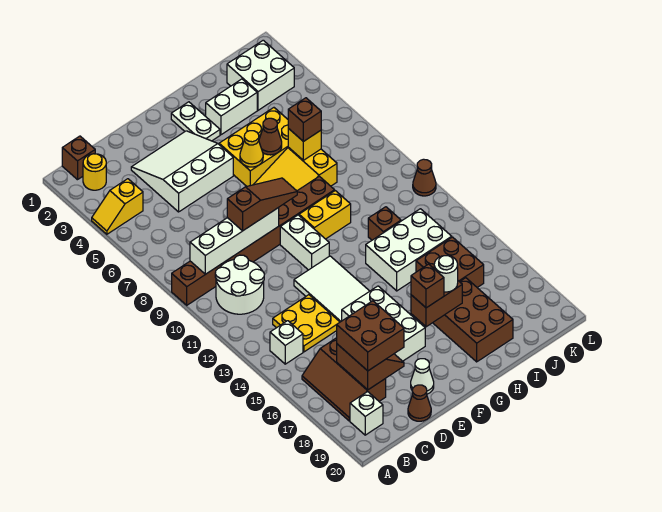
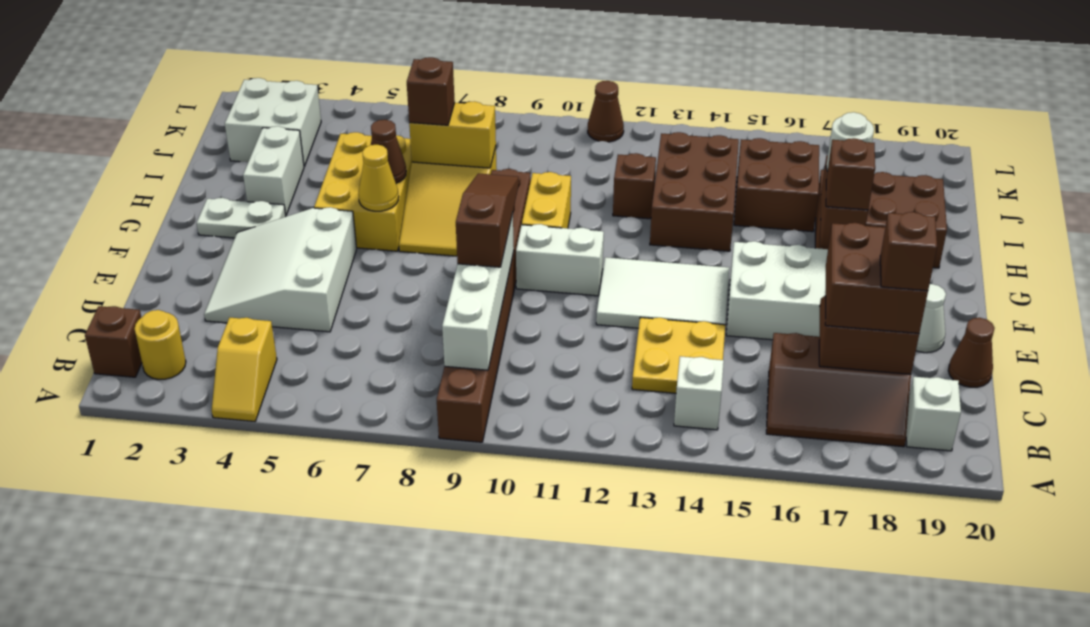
white round brick B10:C11 level 1 -> none
none -> brown brick C18 level 4
white brick H13:J14 level 1 -> brown brick H13:J14 level 1
yellow brick I7 level 2 -> yellow brick I7:I8 level 2

